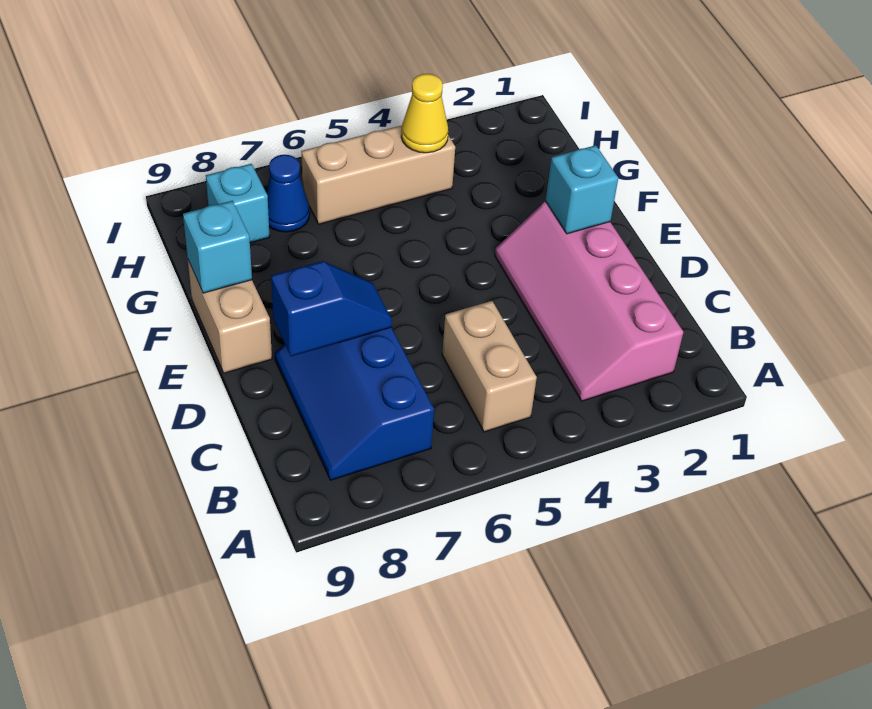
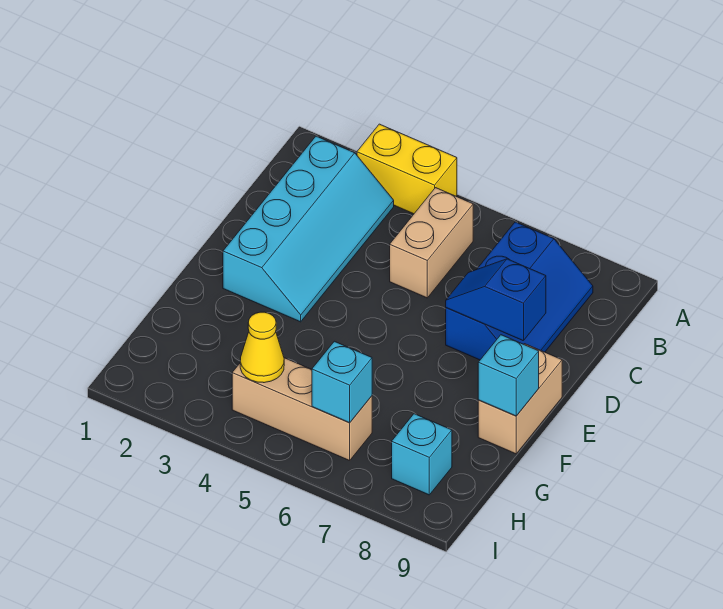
none -> yellow brick A3:A4 level 1
pink slope B2:E3 level 1 top 2 -> cyan slope B2:E3 level 1 top 2
cyan brick E2 level 2 -> cyan brick H6 level 2
blue cone H7 level 1 -> none

